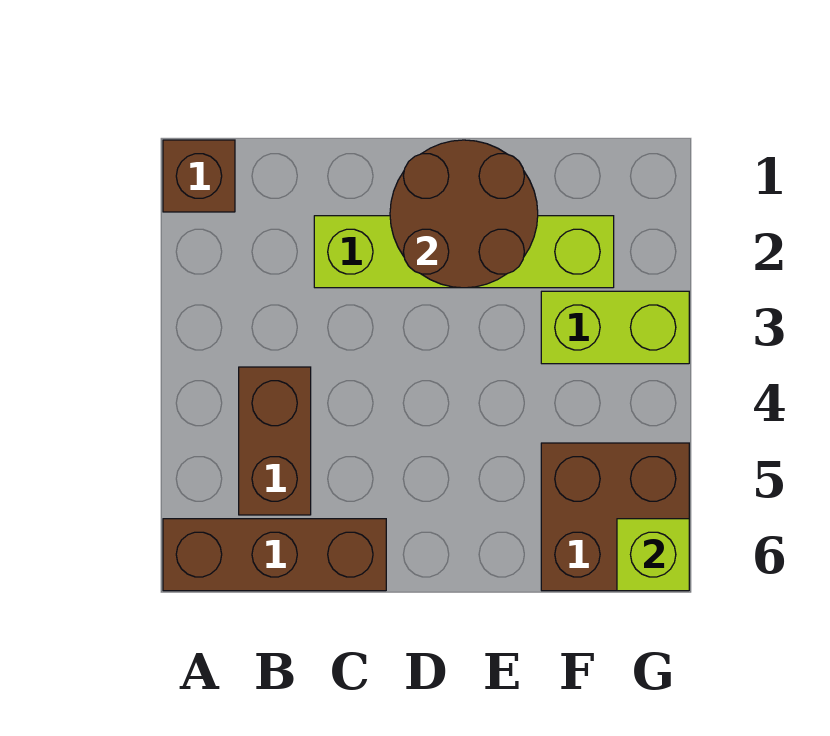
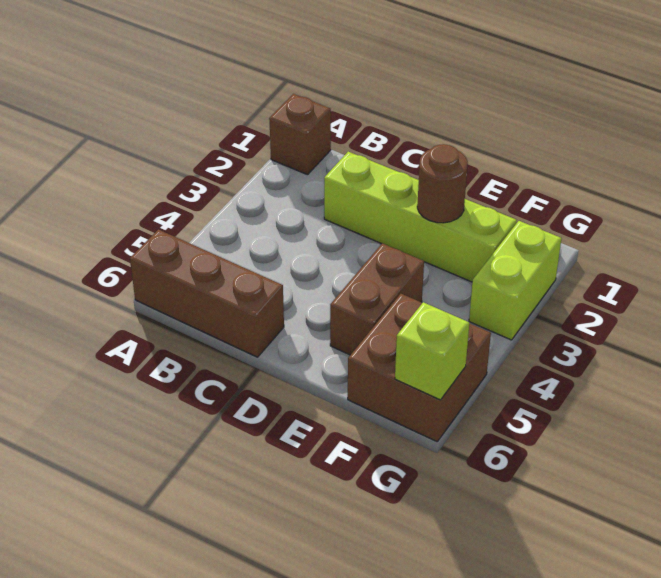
brown brick B4:B5 level 1 -> brown brick E4:E5 level 1
brown round brick D1:E2 level 2 -> brown round brick E2 level 2
lime brick F3:G3 level 1 -> lime brick G2:G3 level 1

